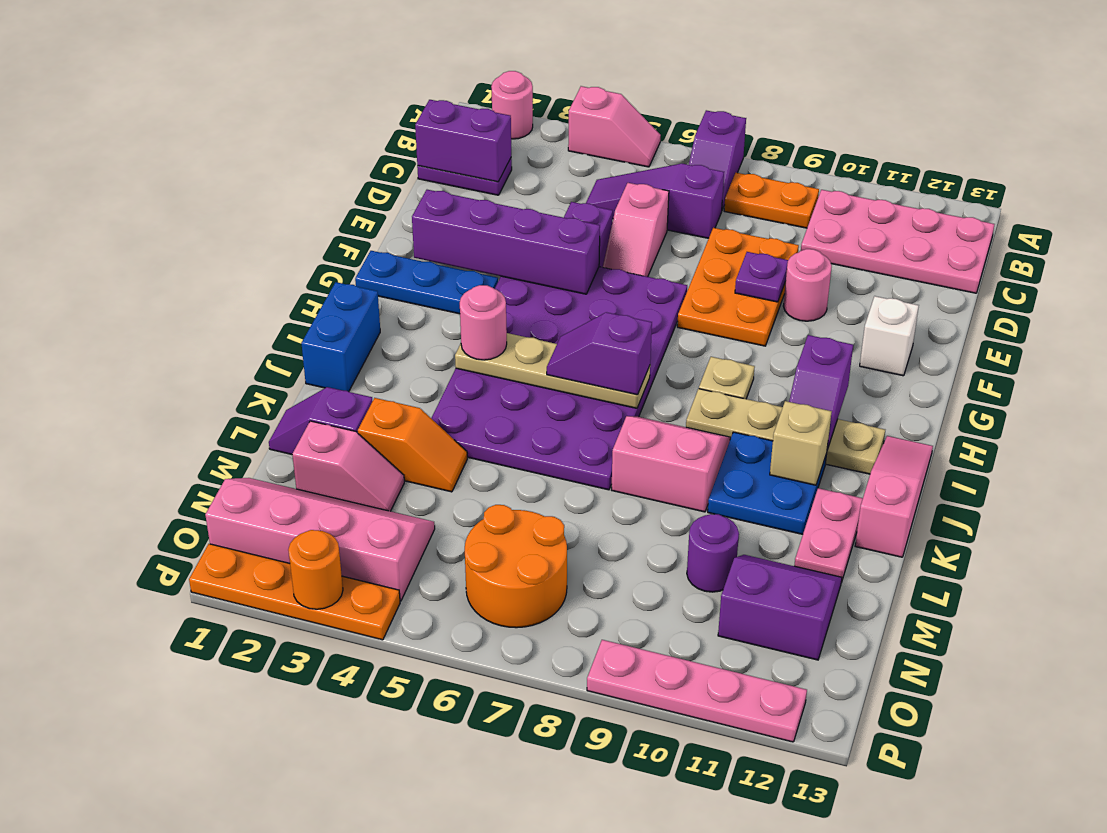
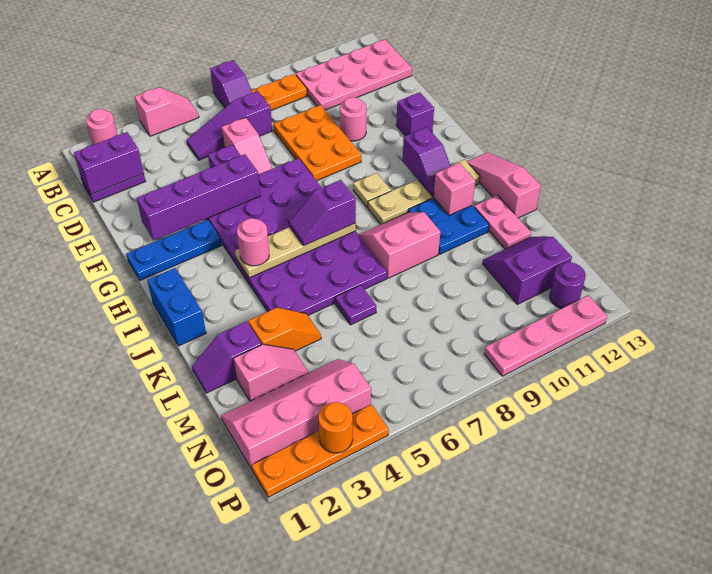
purple plate E9 level 2 -> purple plate L6 level 1
white brick F12 level 1 -> purple brick F12 level 1
tan brick J11 level 2 -> pink brick J11 level 2
purple round brick M10 level 1 -> purple round brick O12 level 1
orange round brick N6:O7 level 1 -> none

